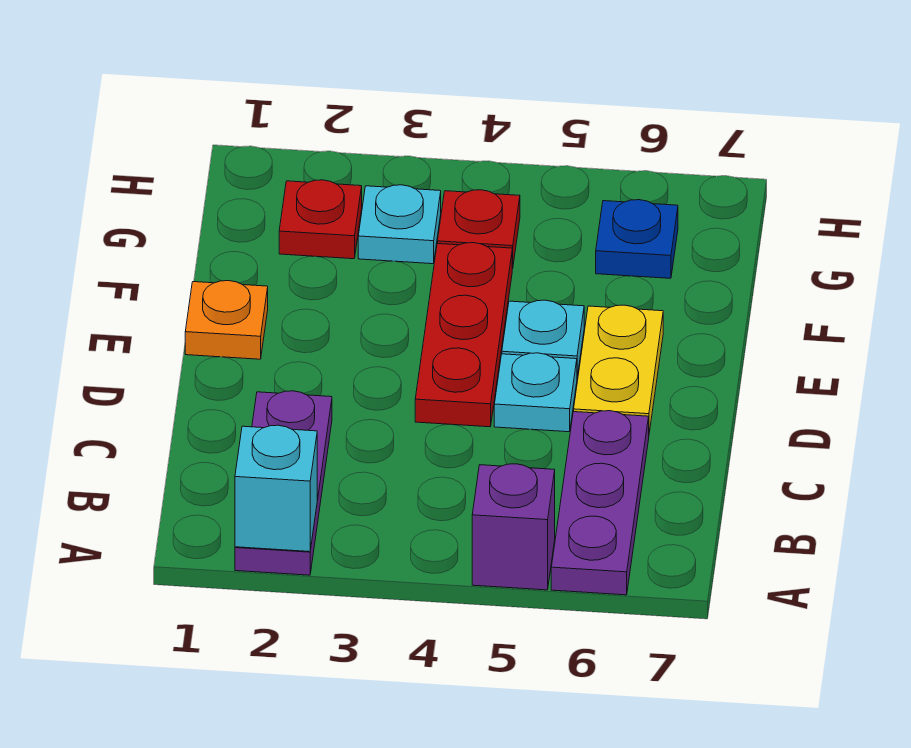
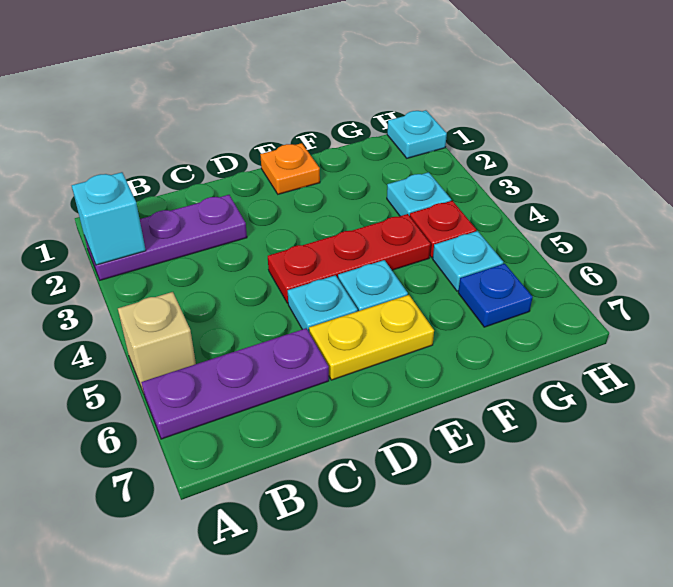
purple brick A5 level 1 -> tan brick A5 level 1
red plate G2 level 1 -> none
none -> cyan plate G5 level 1
none -> cyan plate H1 level 1

